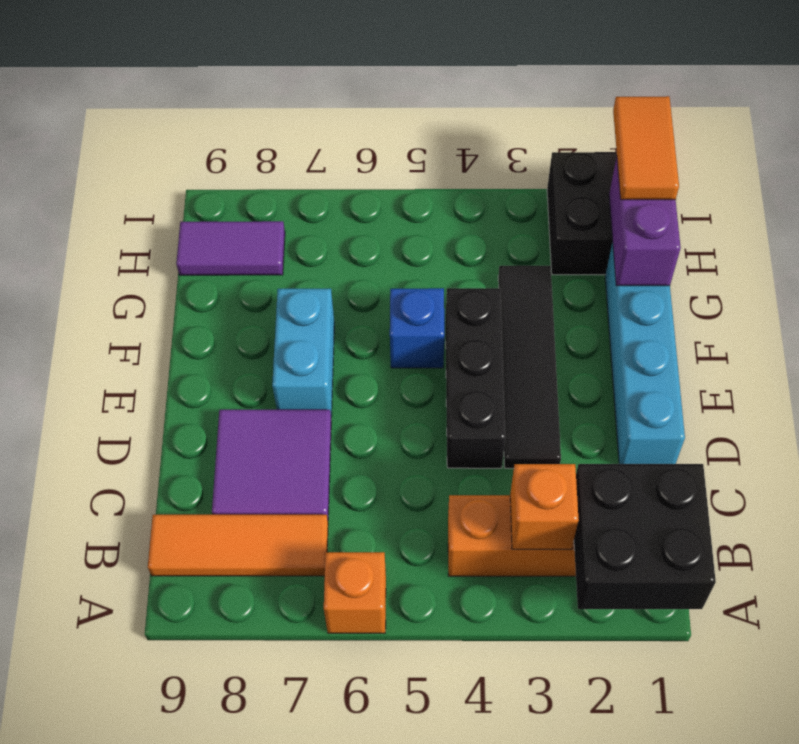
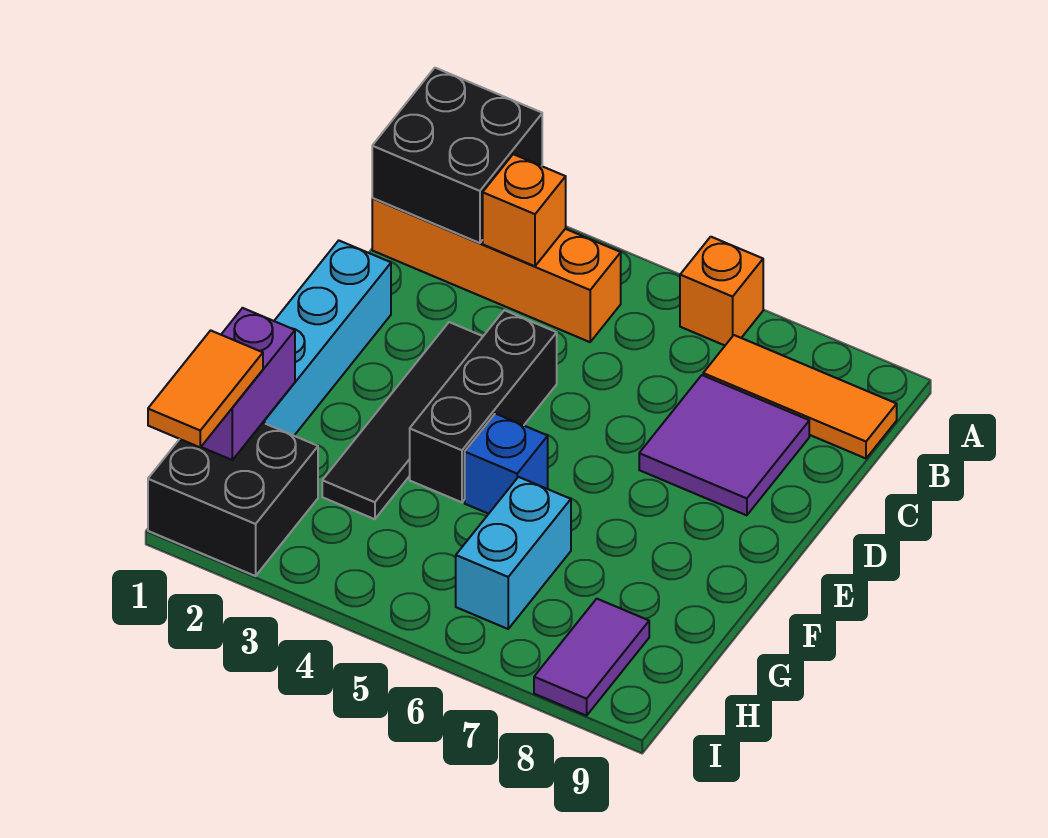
cyan brick E7:F7 level 1 -> cyan brick G6:H6 level 1
purple tile H8:H9 level 1 -> purple tile H8:I8 level 1

